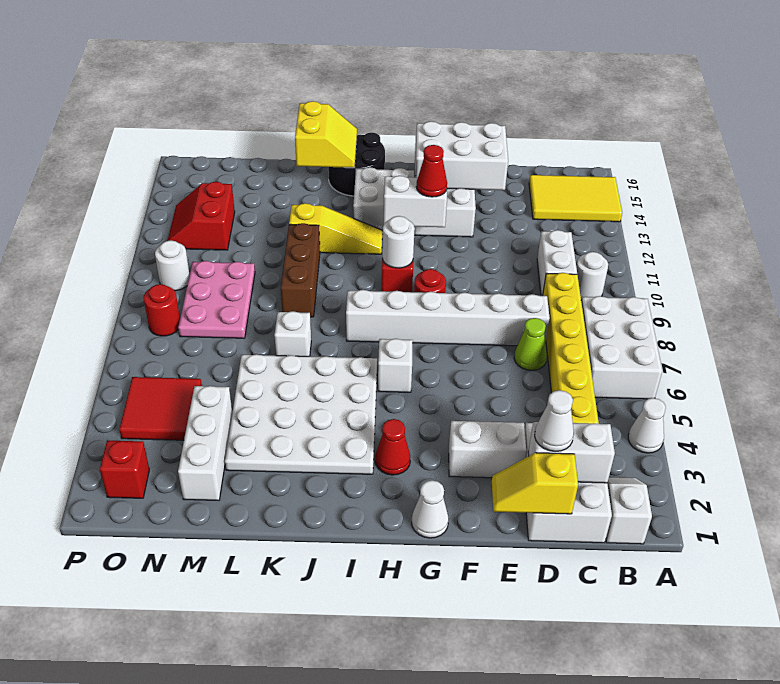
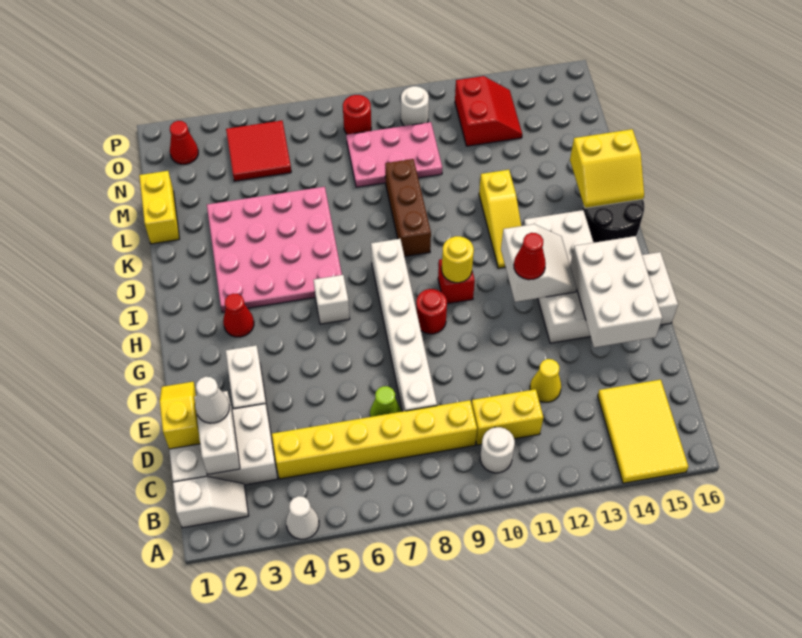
white brick A6:B8 level 1 -> none
white brick C10:C11 level 1 -> yellow brick C10:C11 level 1
none -> yellow cone D12 level 1
white cone G1 level 1 -> none
white round brick H10 level 2 -> yellow round brick H10 level 2
white plate I3:L6 level 1 -> pink plate I3:L6 level 1
white brick K7 level 1 -> none
brown brick K9:K11 level 1 -> brown brick J9:L9 level 1
none -> yellow brick L1:M1 level 1
white brick M2:M4 level 1 -> none
red slope N12:O13 level 1 top N -> red slope N12:O13 level 1 top 12
red brick O2 level 1 -> red cone O2 level 1

